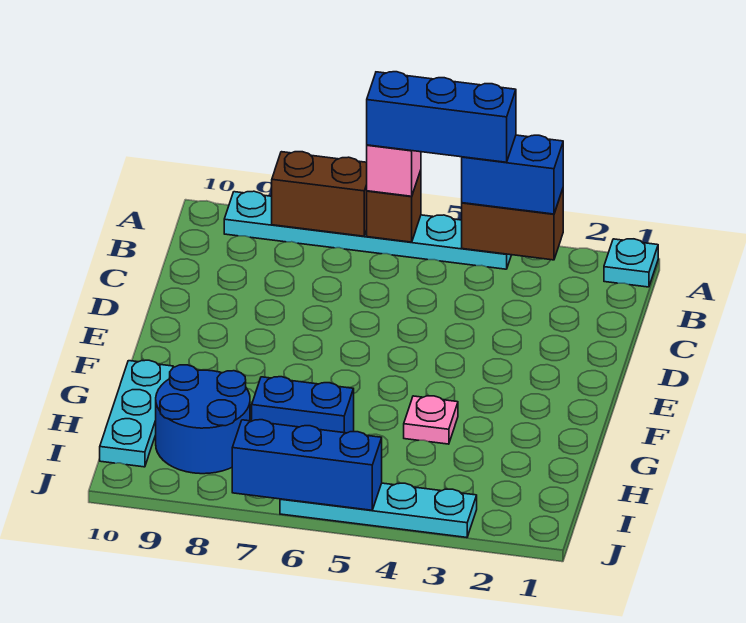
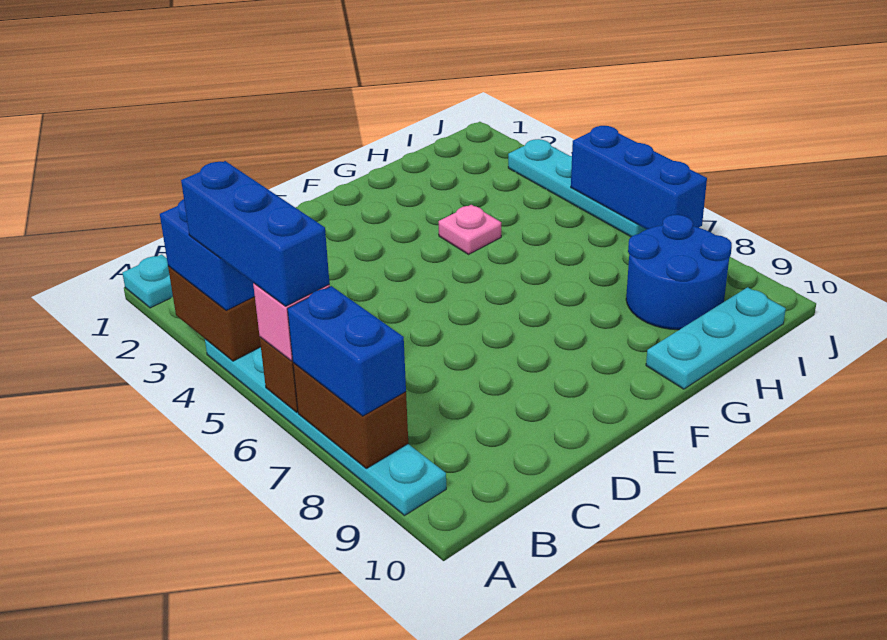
blue brick H6:H7 level 1 -> blue brick A7:A8 level 3

